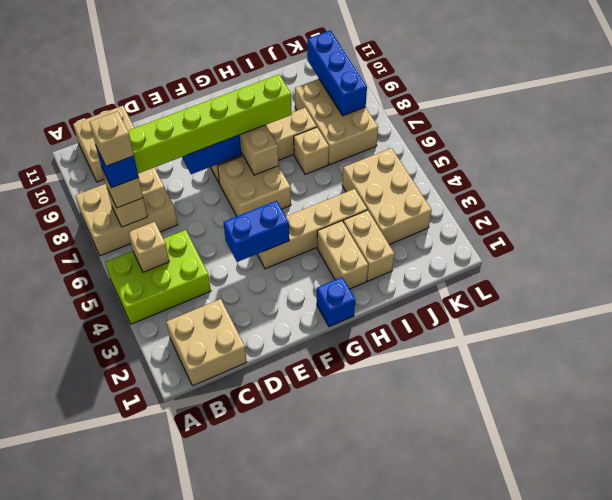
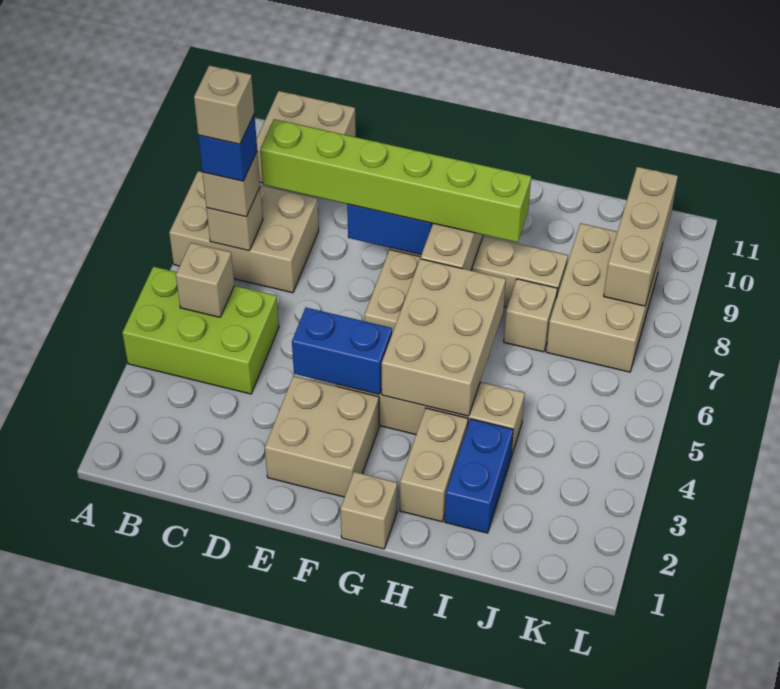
tan brick B1:C2 level 1 -> tan brick E2:F3 level 1
blue brick G1 level 1 -> tan brick G1 level 1
tan brick I2:I3 level 1 -> blue brick I2:I3 level 1
tan brick J3:K5 level 1 -> tan brick G4:H6 level 2
blue brick K8:K10 level 2 -> tan brick K8:K10 level 2

